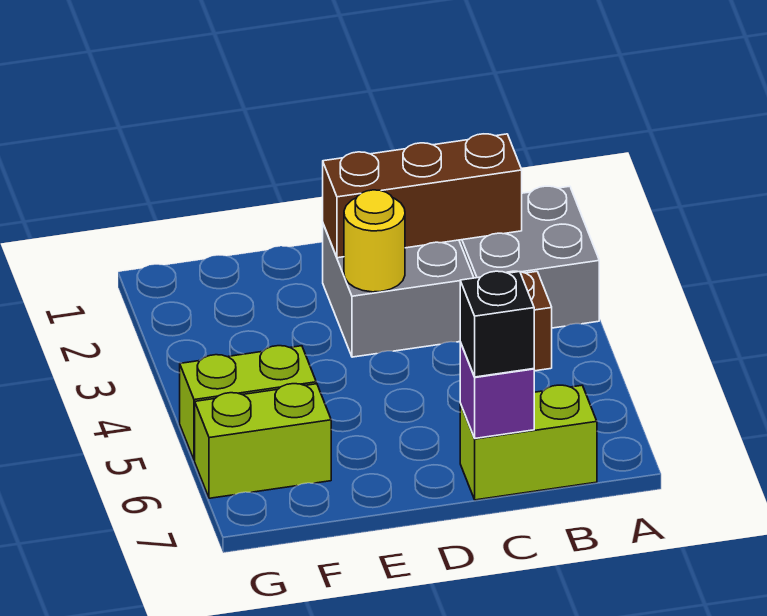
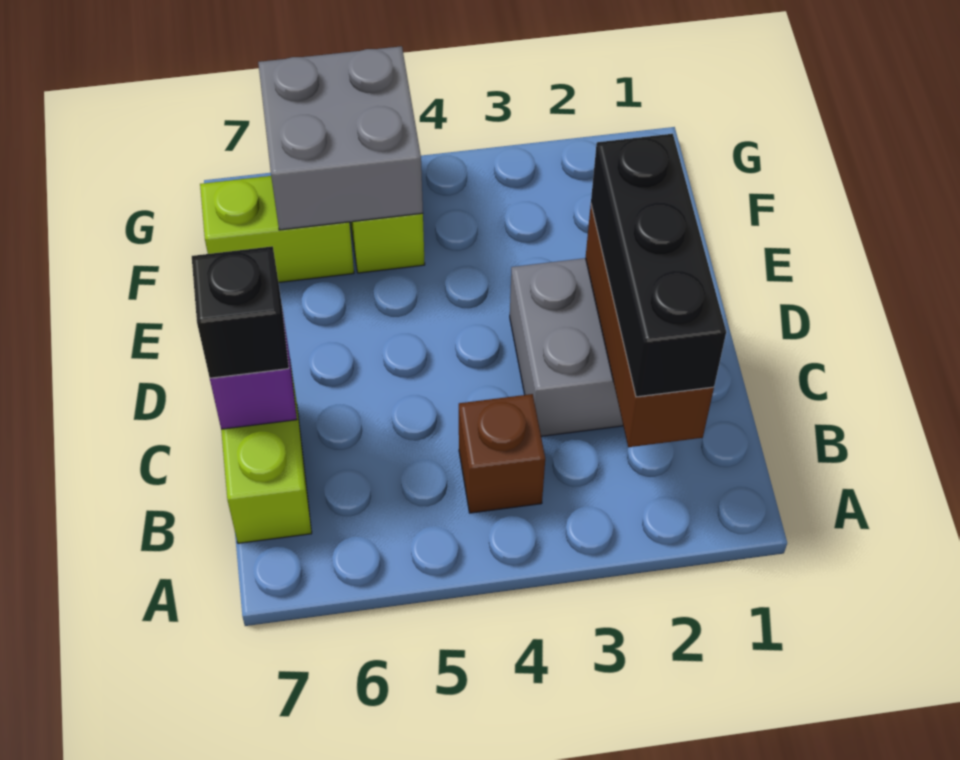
grey brick A2:B3 level 1 -> grey brick F5:G6 level 2
none -> black brick B2:D2 level 3
yellow round brick D3 level 2 -> none
lime brick F6:G6 level 1 -> lime brick F6:F7 level 1

